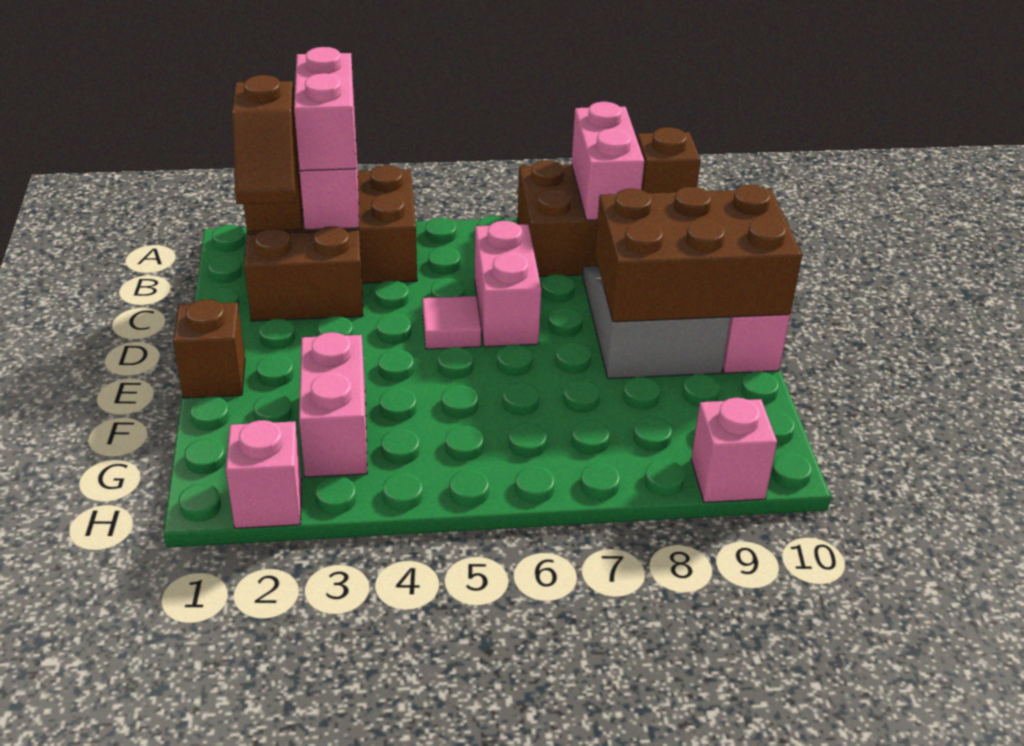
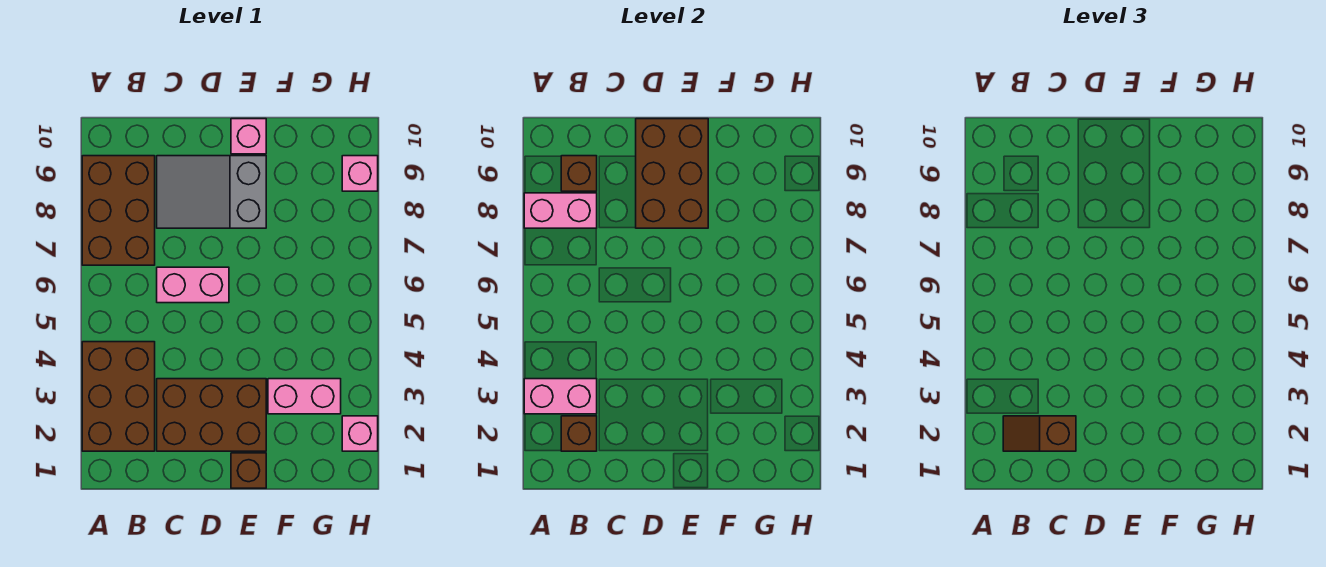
pink brick A3:B3 level 3 -> none
brown slope B2:C2 level 3 top B -> brown slope B2:C2 level 3 top C
brown brick C2:C3 level 1 -> brown brick C2:E3 level 1
pink tile D5 level 1 -> none

